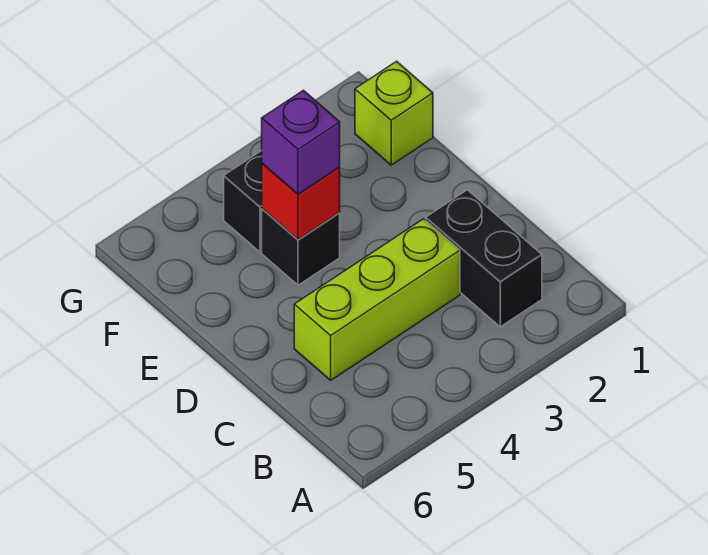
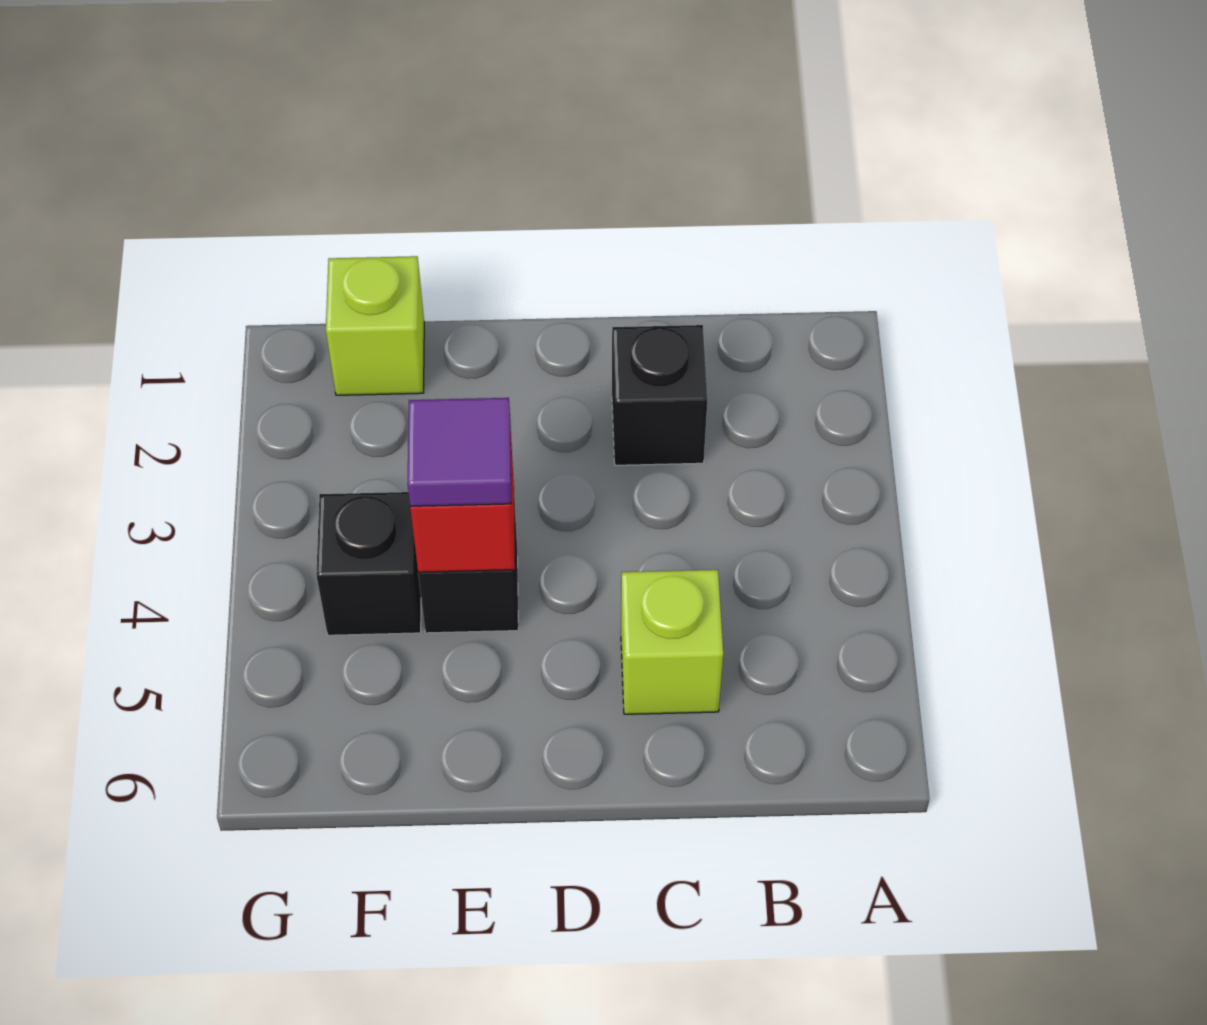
black brick B2:C2 level 1 -> black brick C2 level 1
lime brick C3:C5 level 1 -> lime brick C5 level 1
purple brick E4 level 3 -> purple tile E4 level 3

